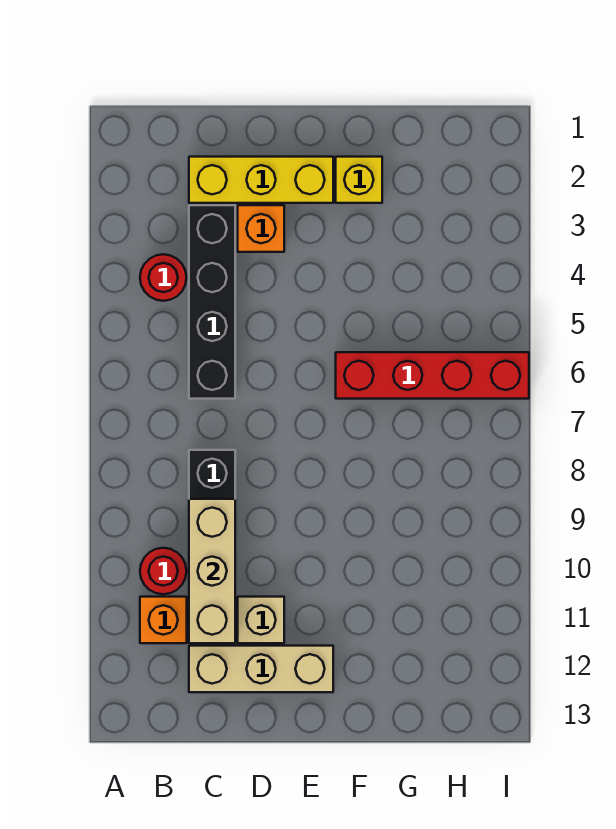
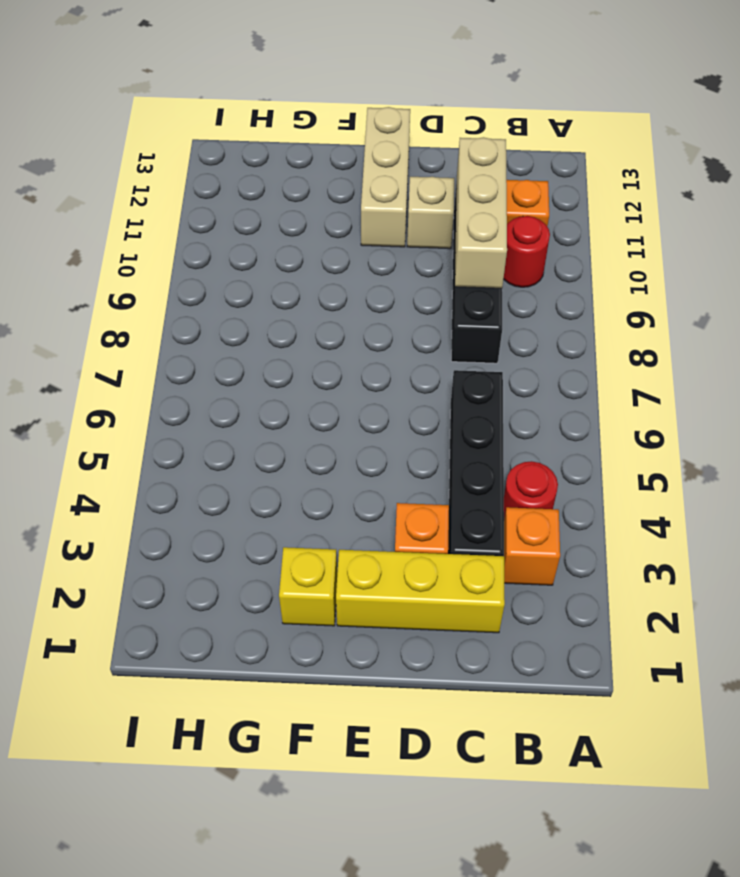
none -> orange brick B3 level 1
tan brick C12:E12 level 1 -> tan brick E11:E13 level 1
red brick F6:I6 level 1 -> none

